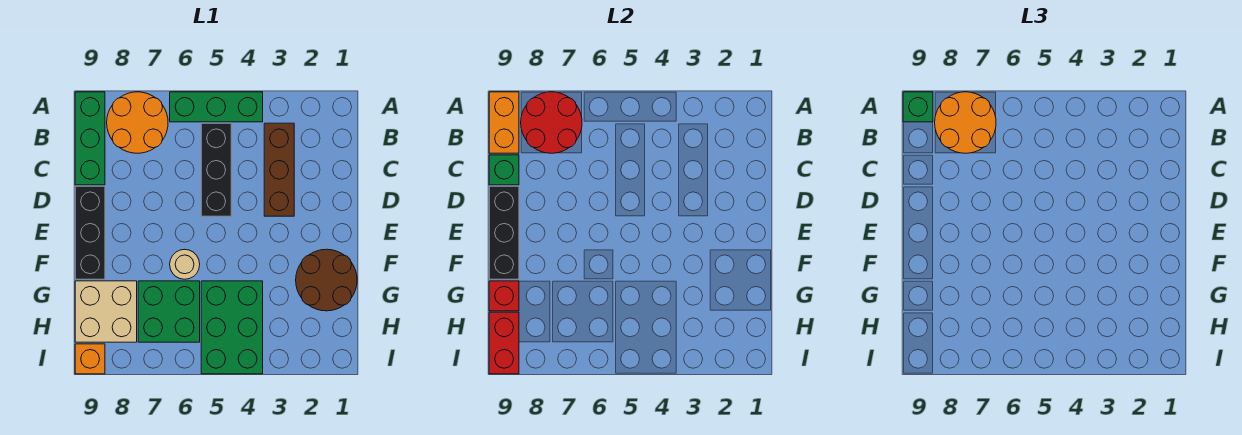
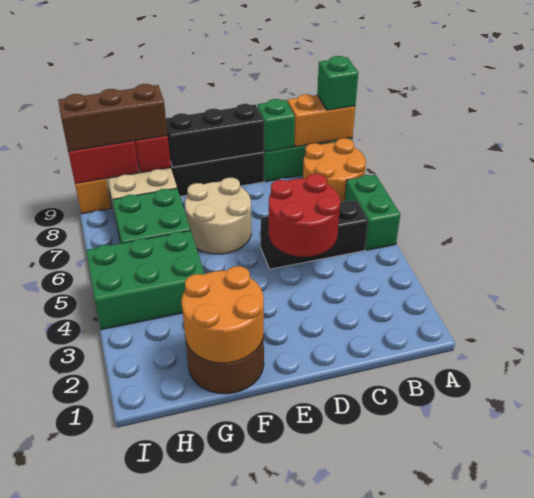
green brick A4:A6 level 1 -> green brick A5:A6 level 1
red round brick A7:B8 level 2 -> red round brick C4:D5 level 2
orange round brick A7:B8 level 3 -> orange round brick F1:G2 level 2
brown brick B3:D3 level 1 -> brown brick G9:I9 level 3
tan round brick F6 level 1 -> tan round brick E6:F7 level 1

